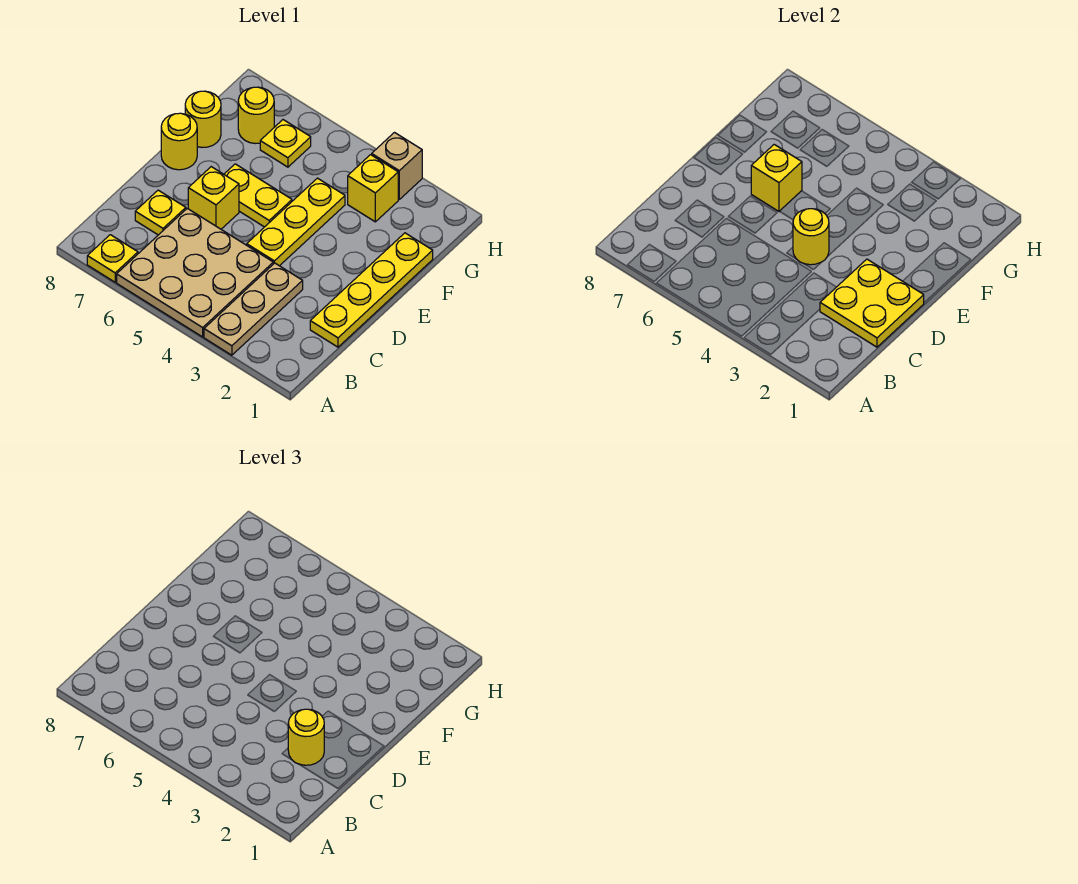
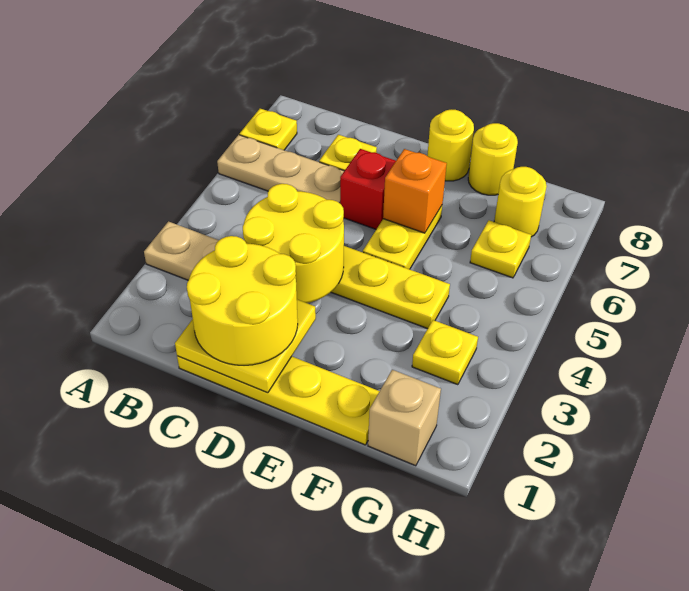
tan plate A4:C6 level 1 -> tan plate A6:C6 level 1
yellow round brick C2 level 3 -> yellow round brick C1:D2 level 3
yellow round brick D4 level 2 -> yellow round brick C3:D4 level 2
yellow brick D6 level 1 -> red brick D6 level 1
yellow brick E6 level 2 -> orange brick E6 level 2
yellow brick G3 level 1 -> yellow plate G3 level 1
tan brick H3 level 1 -> tan brick G1 level 1

